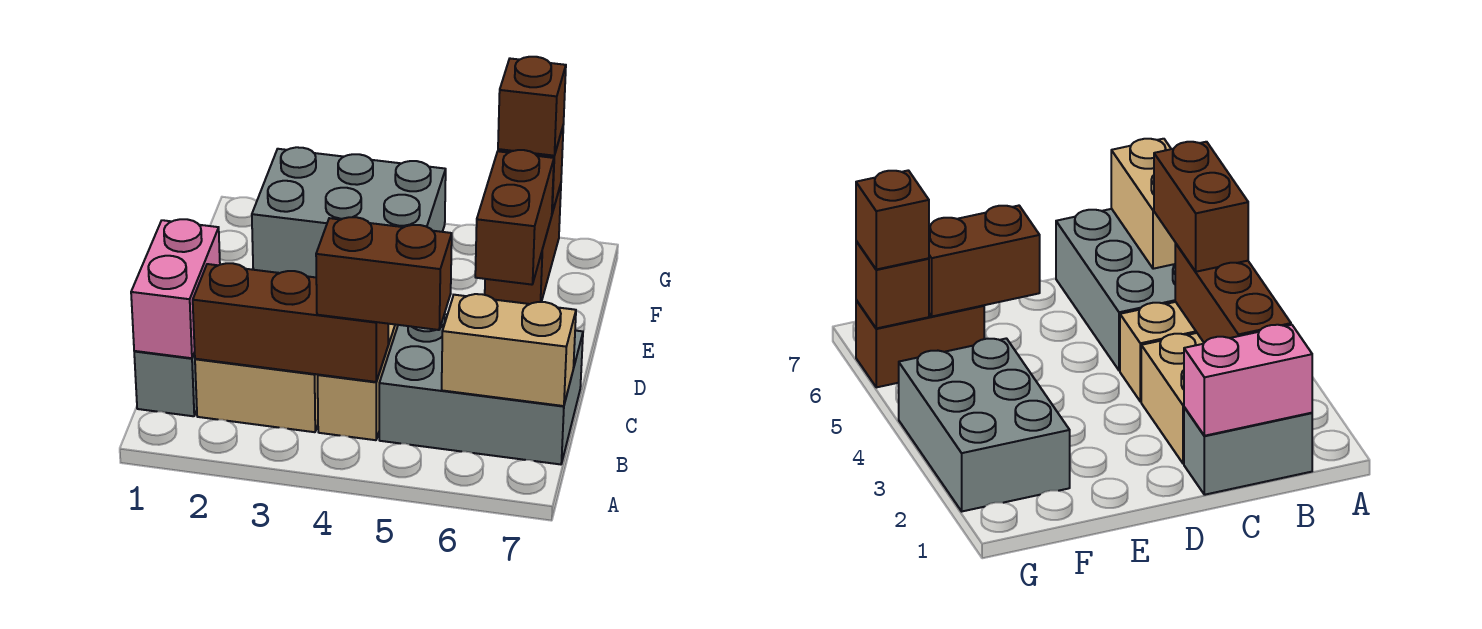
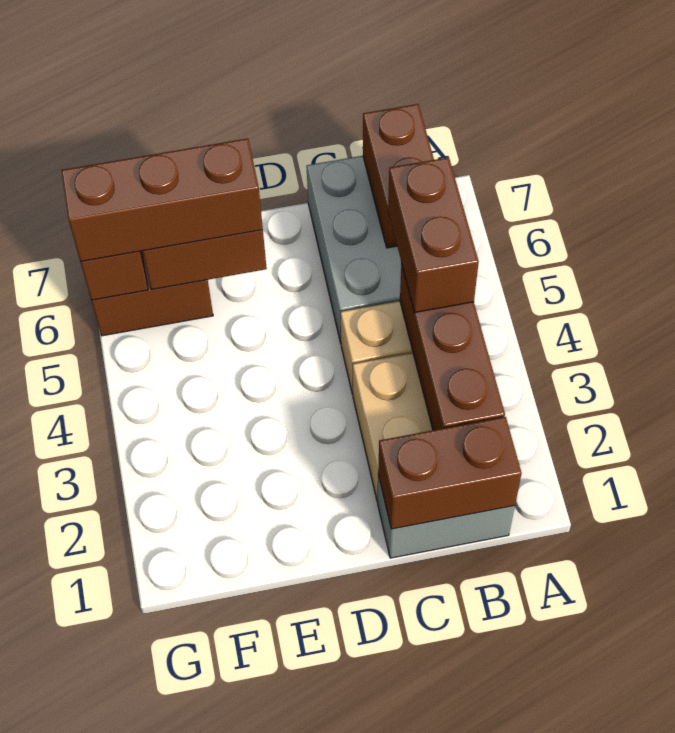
pink brick B1:C1 level 2 -> brown brick B1:C1 level 2
tan brick B6:B7 level 2 -> brown brick B6:B7 level 2
grey brick F2:G4 level 1 -> none
brown brick G6 level 3 -> brown brick E6:G6 level 3

